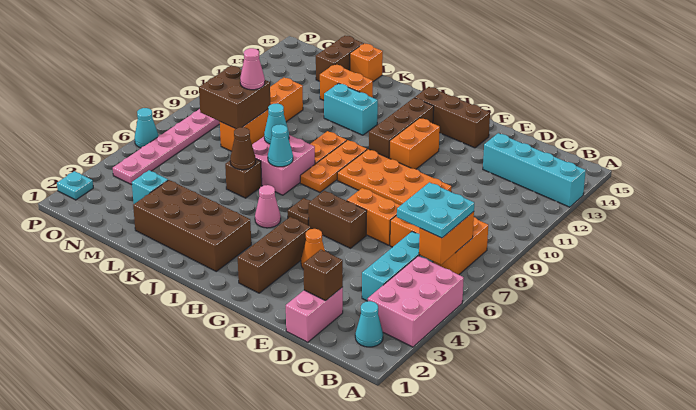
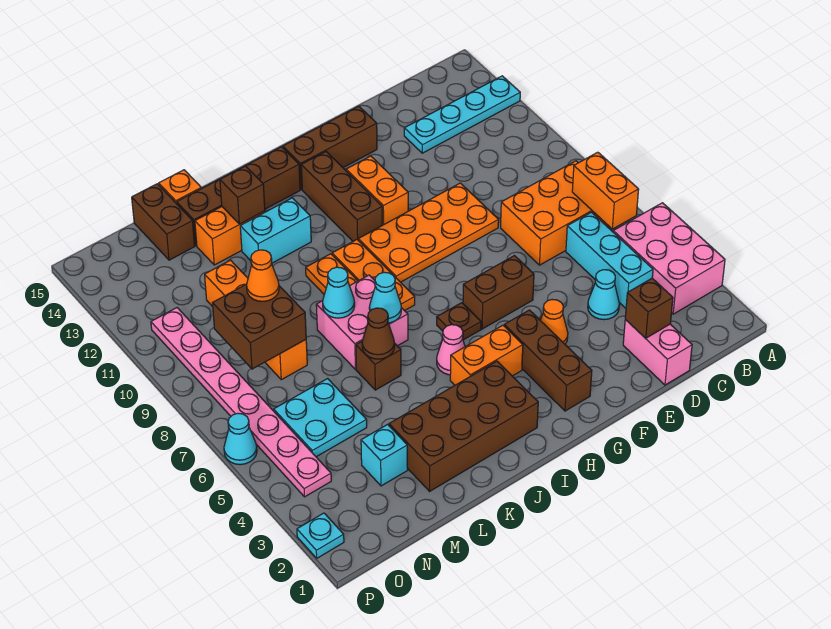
cyan brick A13:D13 level 1 -> cyan plate A13:D13 level 1
cyan cone B2 level 1 -> cyan cone D4 level 1
cyan plate B6:C7 level 3 -> cyan plate M5:N6 level 1
orange brick E7:F7 level 1 -> orange brick H4:I4 level 1
none -> brown brick I14:L14 level 1
none -> brown brick K13 level 2
pink cone M9 level 3 -> orange cone M9 level 3

